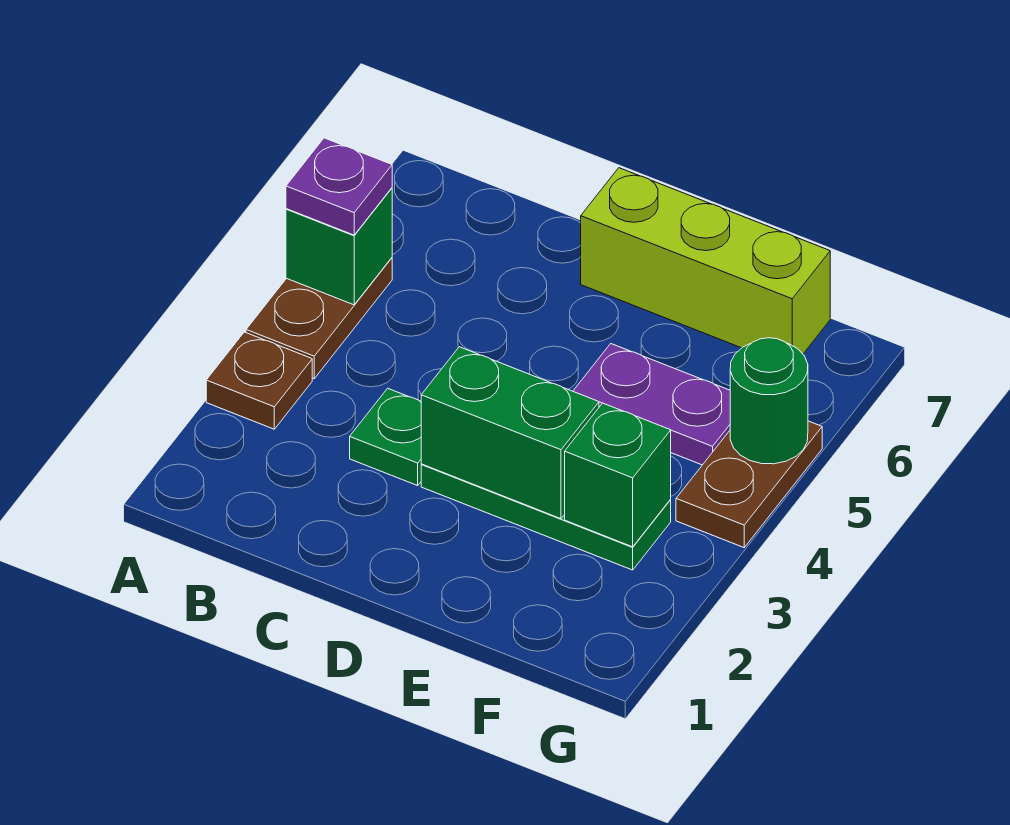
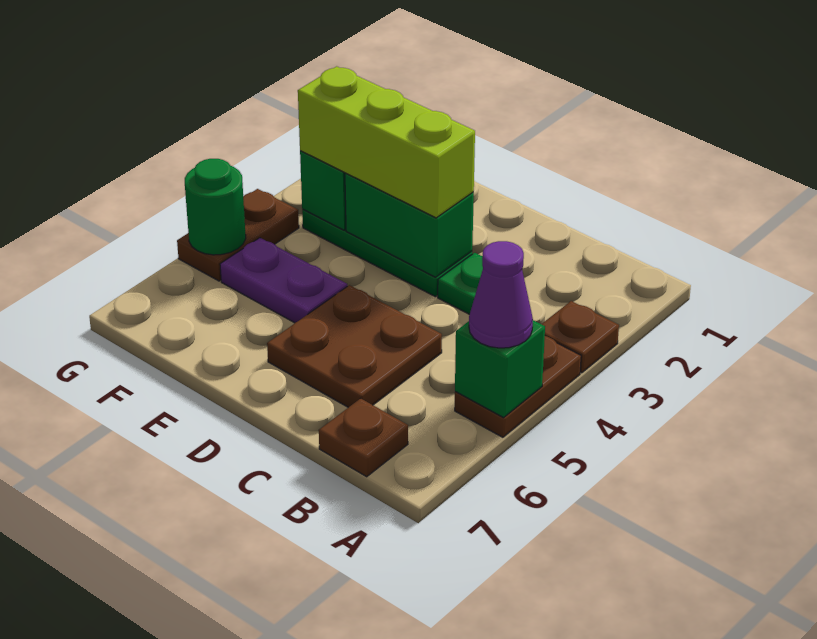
purple plate A5 level 3 -> purple cone A5 level 3
none -> brown plate B7 level 1
none -> brown plate C5:D6 level 1
lime brick D7:F7 level 1 -> lime brick D3:F3 level 3

